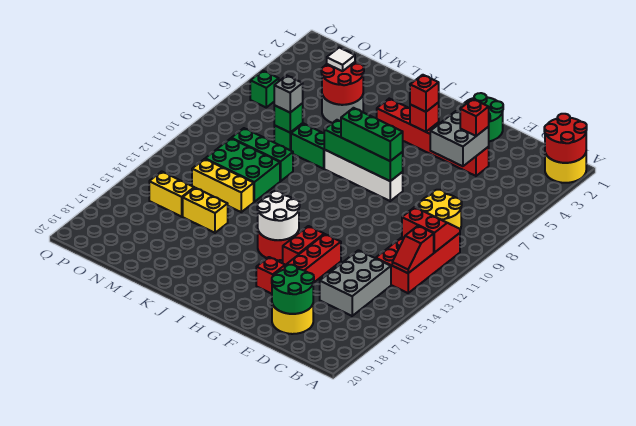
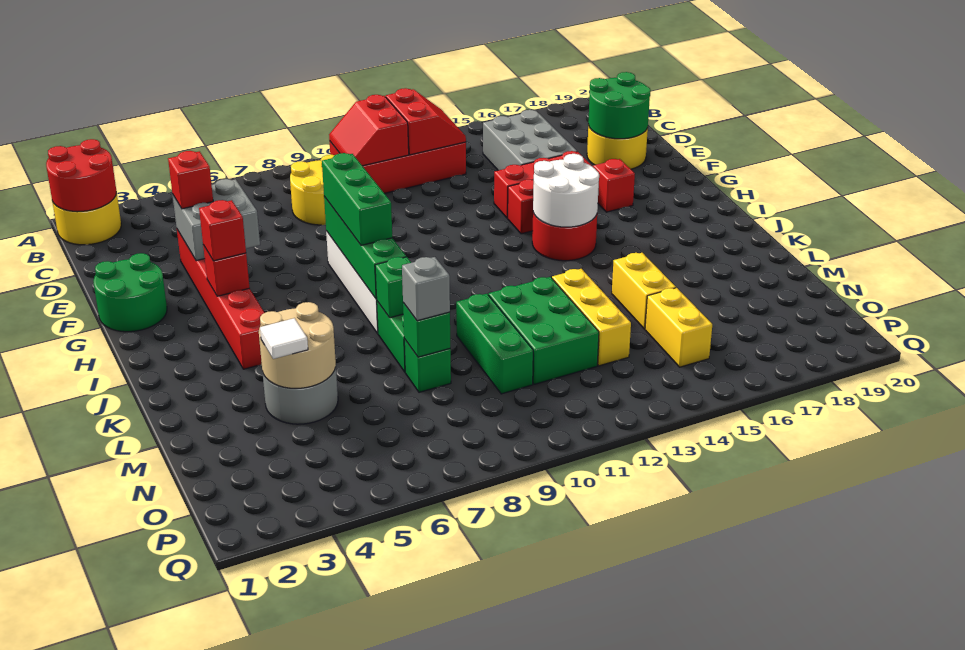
red slope B12:B13 level 2 top 12 -> red slope B12:C13 level 2 top 12
grey brick C14:D16 level 1 -> grey brick C15:E16 level 1
red round brick L4:M5 level 2 -> tan round brick L4:M5 level 2
green brick P6 level 1 -> green brick K8 level 2

